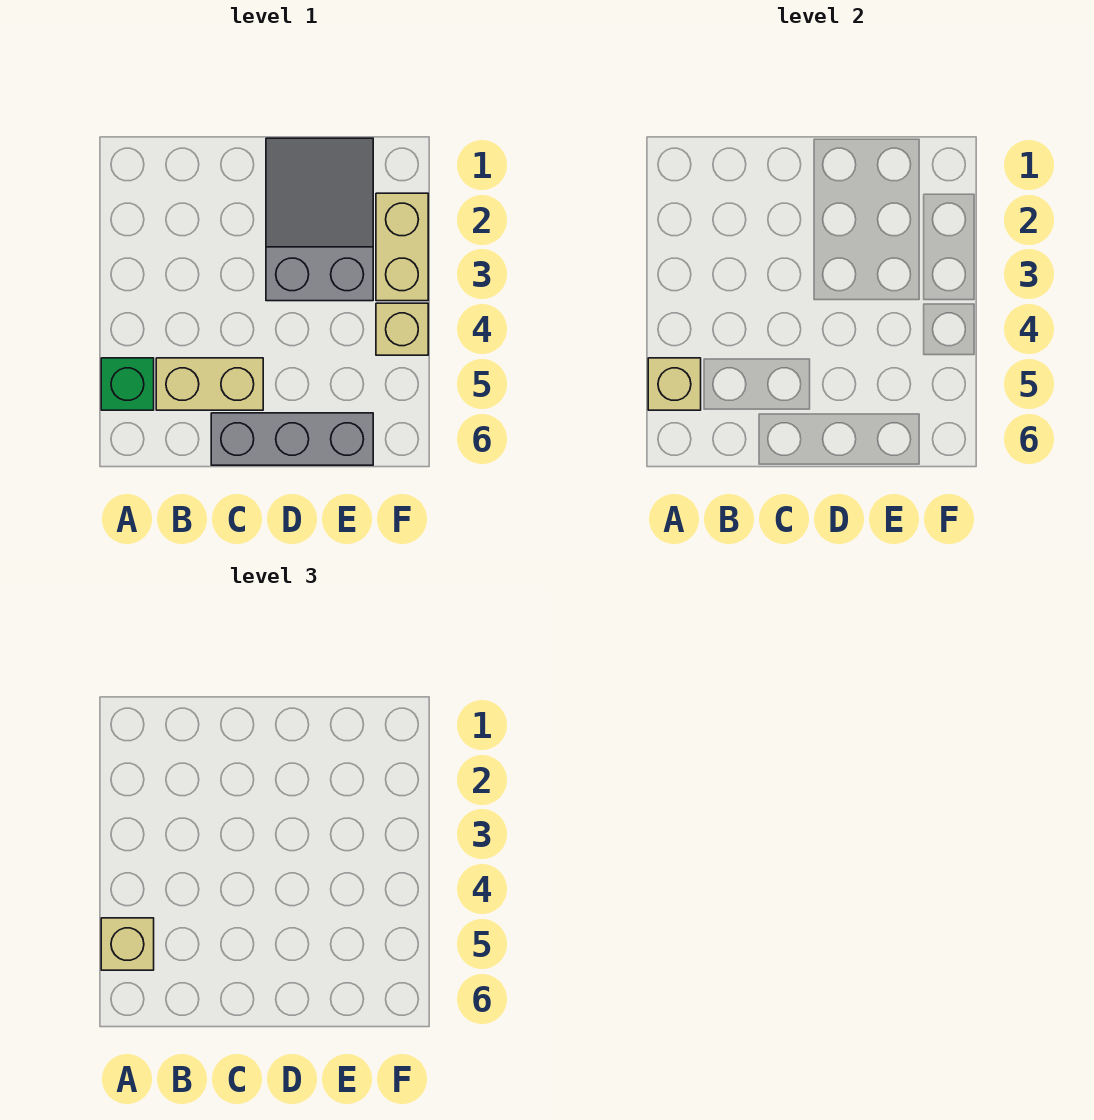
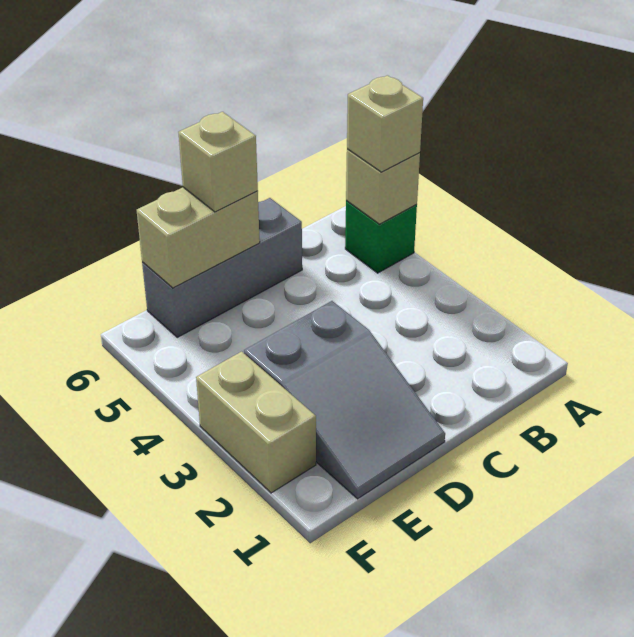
tan brick B5:C5 level 1 -> tan brick D6:E6 level 2
tan brick F4 level 1 -> tan brick D6 level 3

